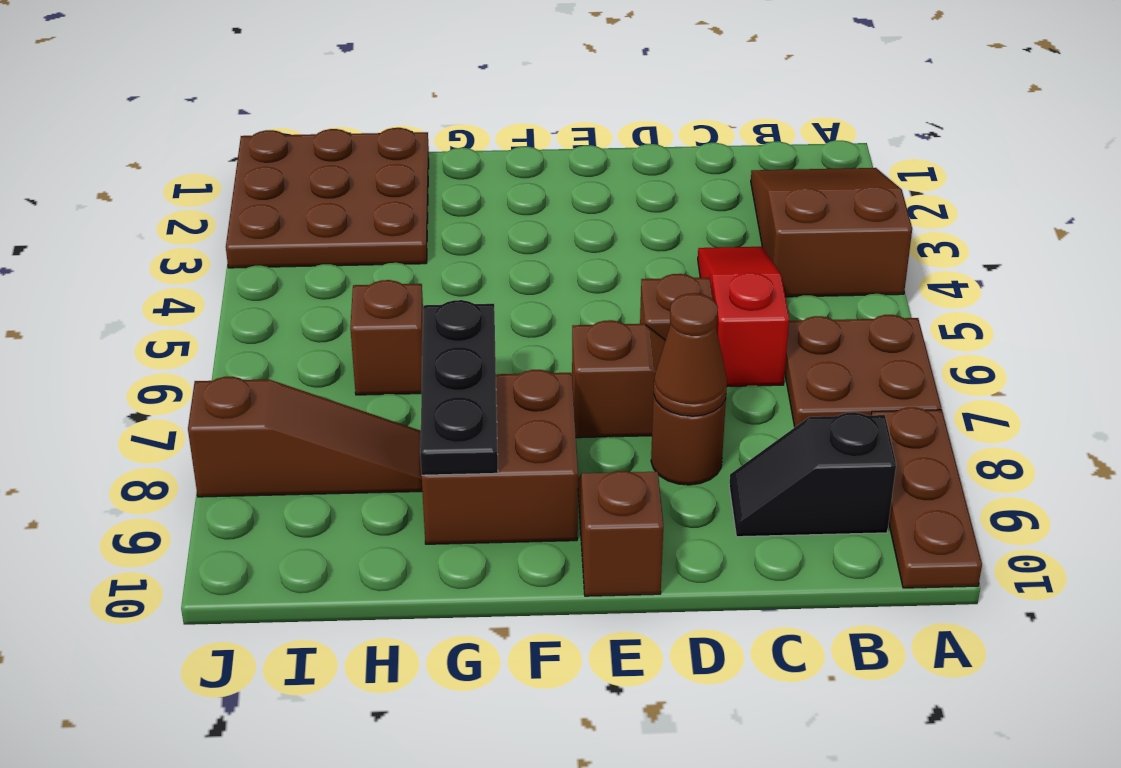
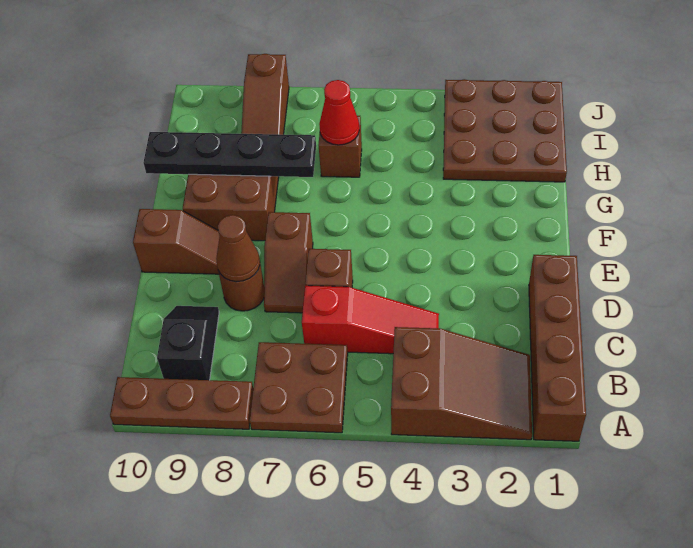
none -> brown brick A1:D1 level 1
black plate G7:G9 level 2 -> black plate G7:G10 level 2
none -> red cone H6 level 2

